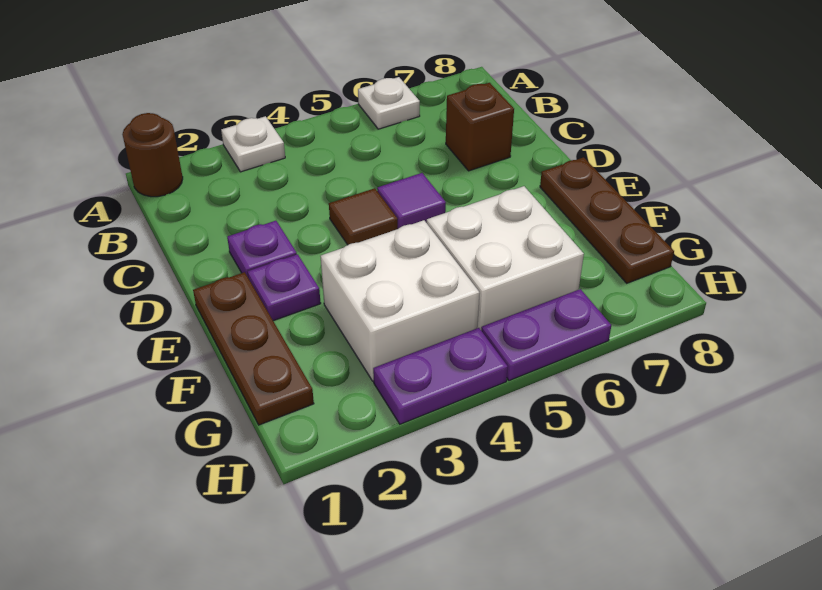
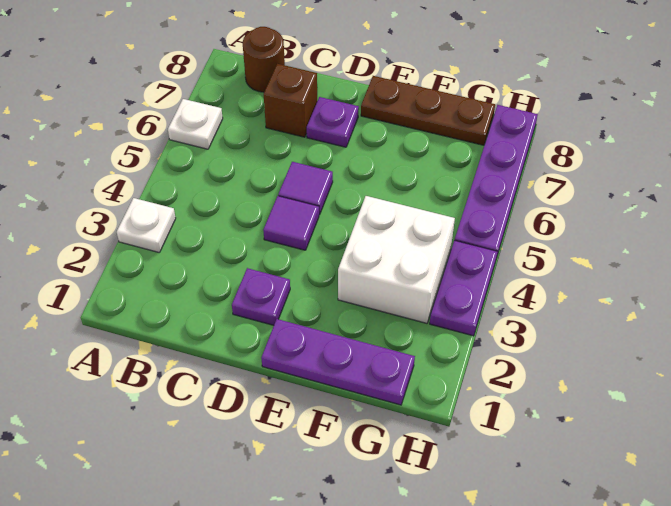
brown round brick A1 level 1 -> brown round brick B8 level 1
brown tile D4 level 1 -> purple tile D4 level 1
brown plate E1:G1 level 1 -> purple plate E1:G1 level 1
purple plate E2 level 1 -> purple plate D7 level 1
white brick F5:G6 level 1 -> none
purple plate H5:H6 level 1 -> purple plate H5:H8 level 1

